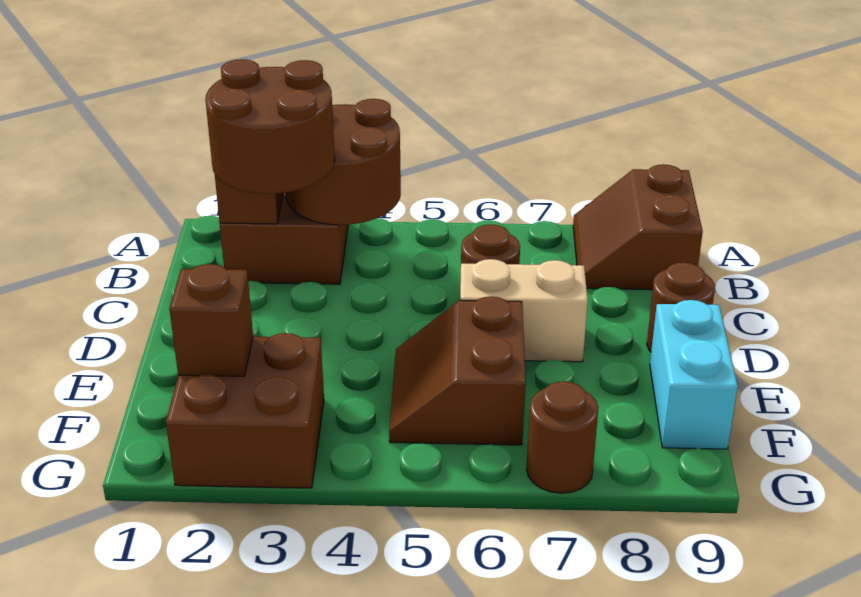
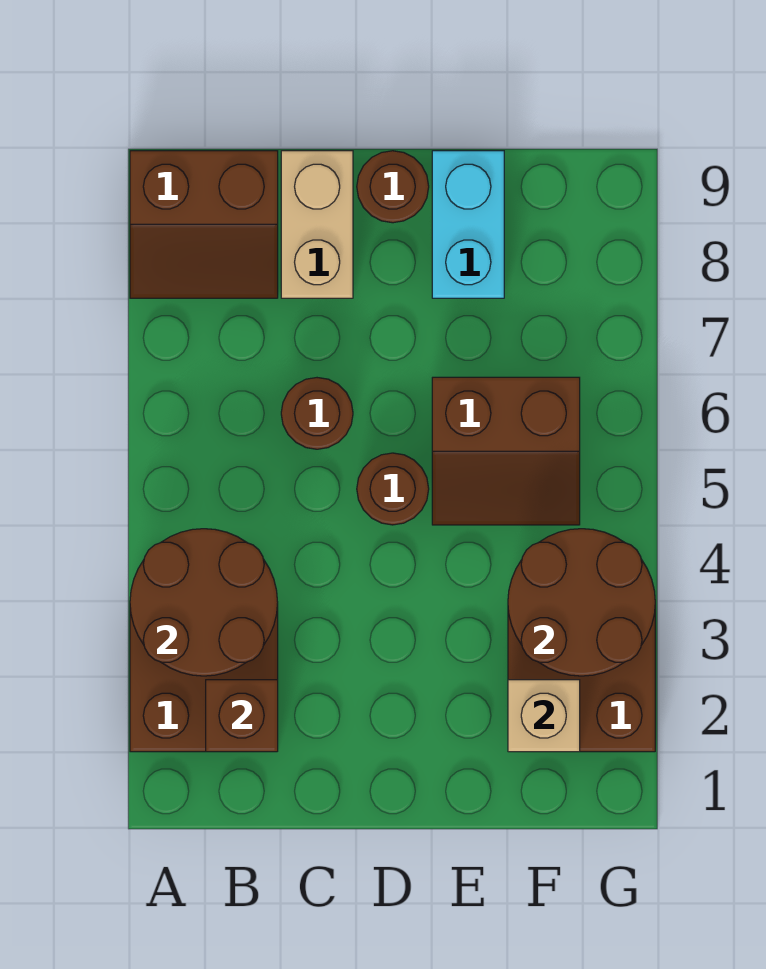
brown round brick B2:C3 level 3 -> brown round brick F3:G4 level 2
tan brick D6:D7 level 1 -> tan brick C8:C9 level 1
cyan brick E9:F9 level 1 -> cyan brick E8:E9 level 1
brown brick F2 level 2 -> tan brick F2 level 2
brown round brick G7 level 1 -> brown round brick D5 level 1

